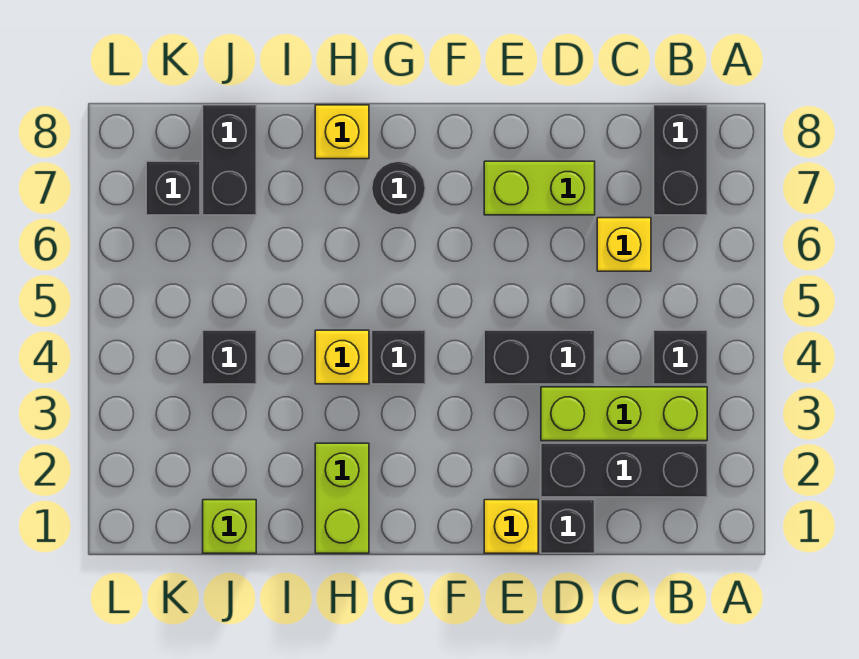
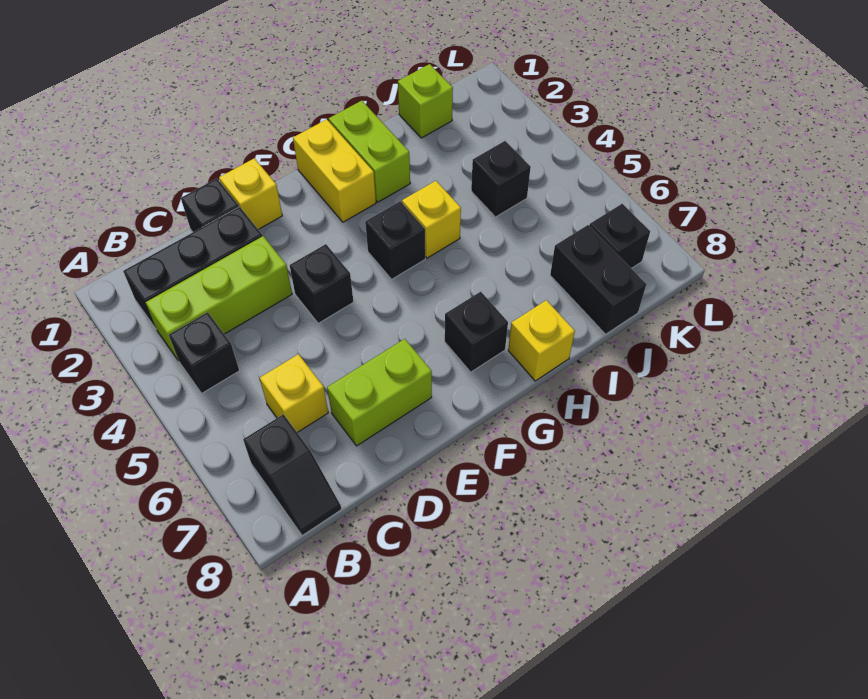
black brick B7:B8 level 1 -> black slope B7:B8 level 1 top 7
black brick D4:E4 level 1 -> black brick E4 level 1
none -> yellow brick G1:G2 level 1
black round brick G7 level 1 -> black brick G7 level 1

